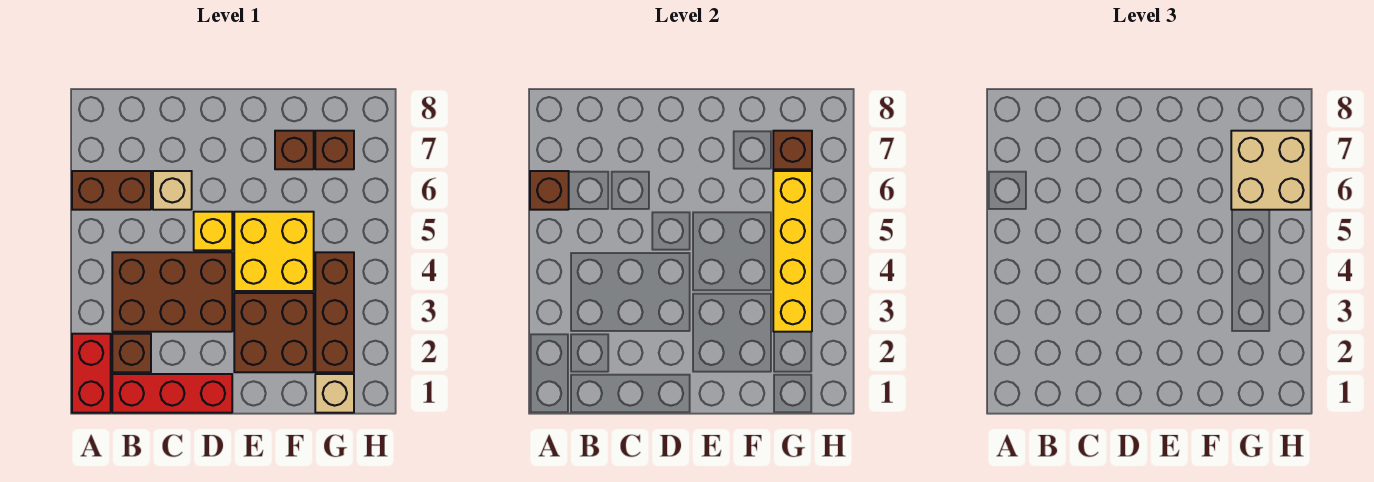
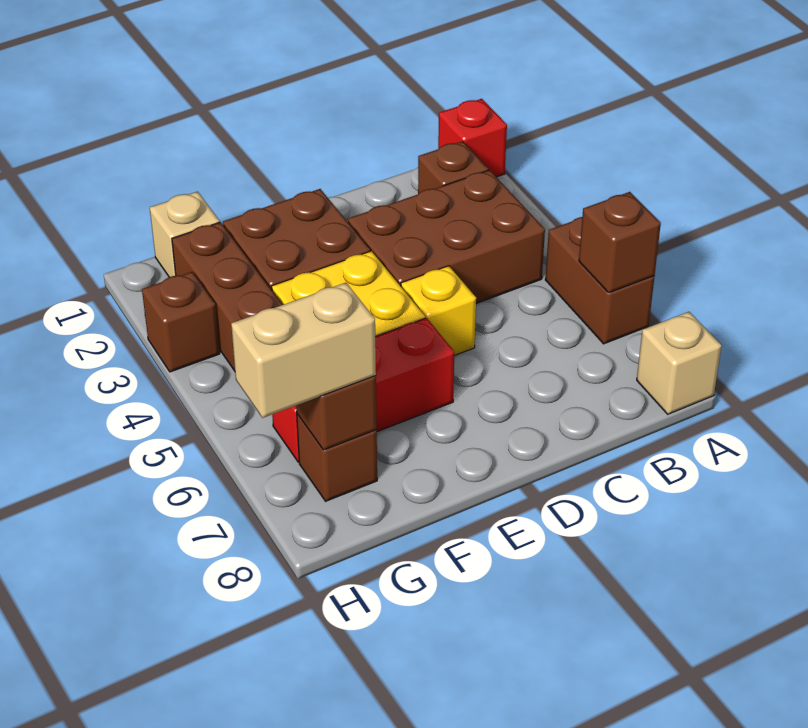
red brick A1:A2 level 1 -> red brick A1 level 1
brown brick A6:B6 level 1 -> brown brick A5:A6 level 1
red brick B1:D1 level 1 -> red brick E6:G6 level 1
tan brick C6 level 1 -> tan brick A8 level 1
brown brick F7 level 1 -> brown brick H3 level 1
yellow brick G3:G6 level 2 -> none
tan brick G6:H7 level 3 -> tan brick G7:H7 level 3

